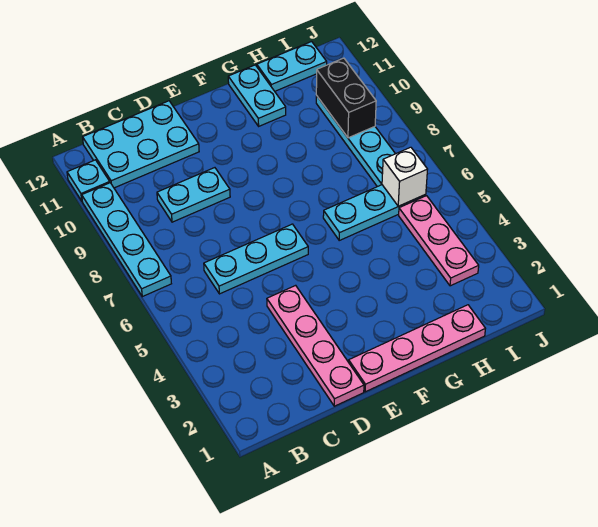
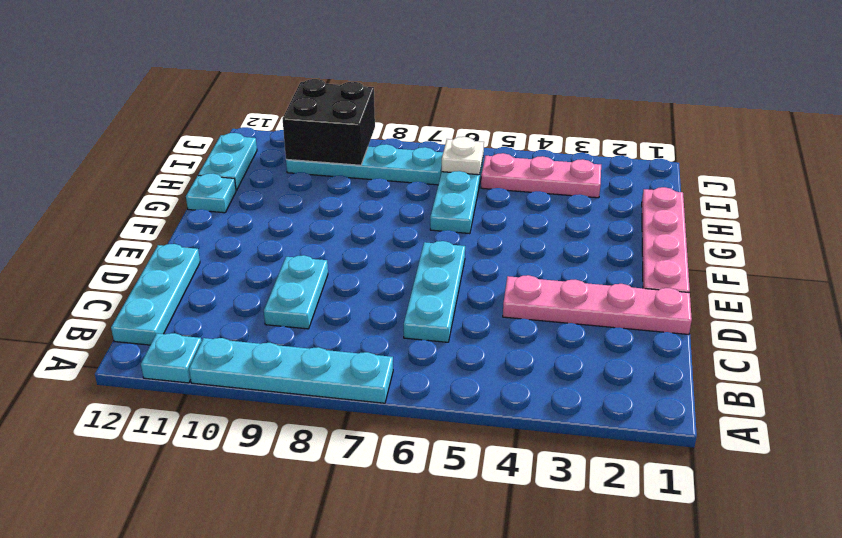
cyan plate B11:D12 level 1 -> cyan plate B12:D12 level 1
cyan plate G11:G12 level 1 -> cyan plate G12 level 1
white brick I6 level 2 -> white plate I6 level 2
black brick I9:I10 level 2 -> black brick I9:J10 level 2

